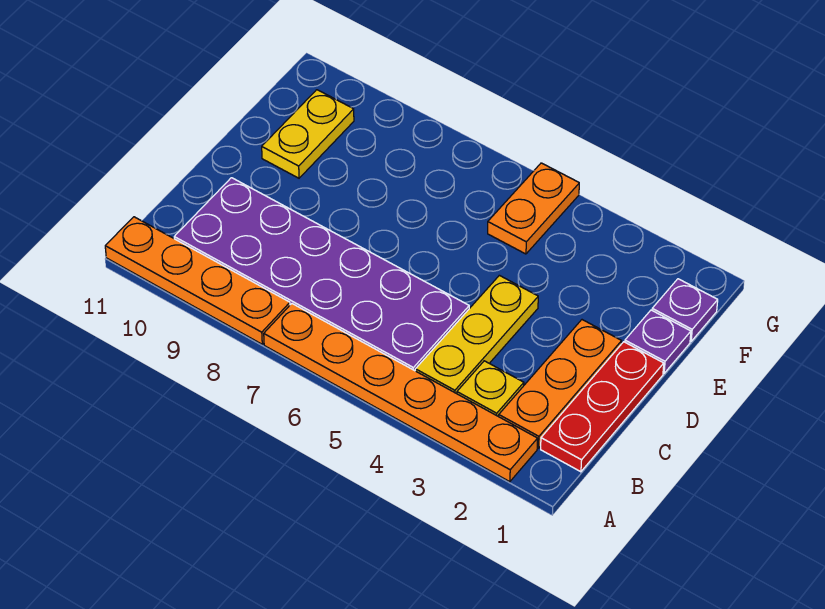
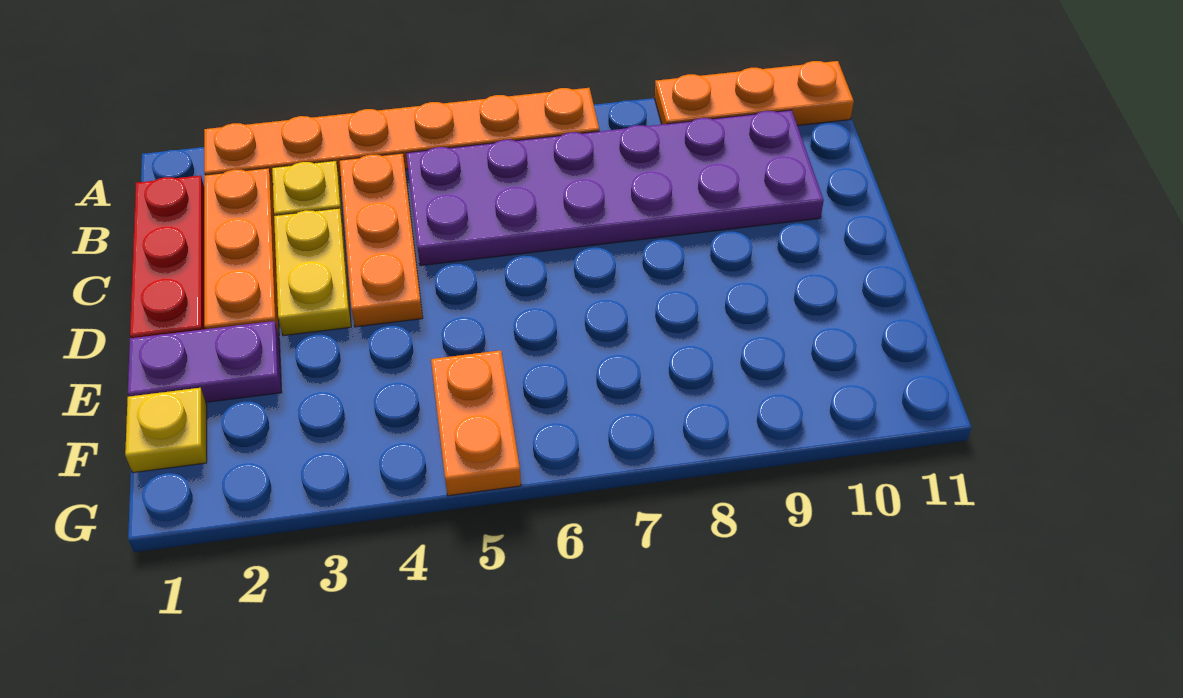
orange plate A8:A11 level 1 -> orange plate A9:A11 level 1
yellow plate B4:D4 level 1 -> orange plate B4:D4 level 1
purple plate E1 level 1 -> purple plate E1:E2 level 1
yellow plate E10:F10 level 1 -> yellow plate C3:D3 level 1
purple plate F1 level 1 -> yellow plate F1 level 1

